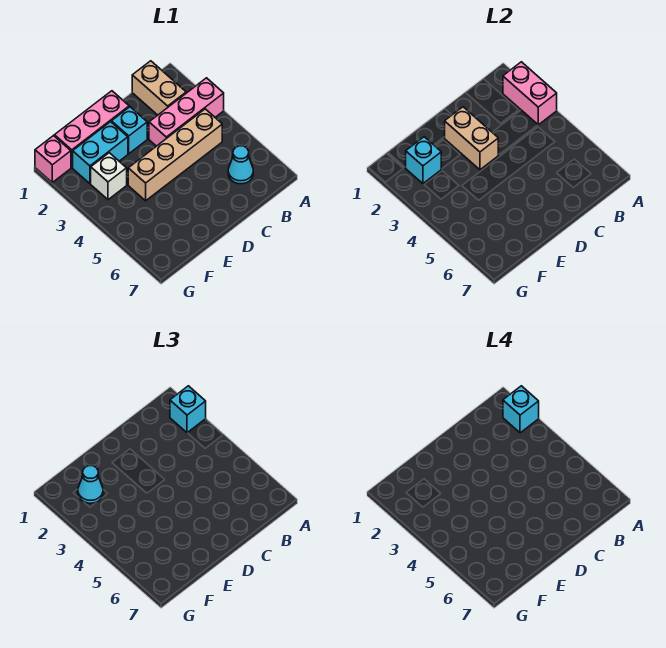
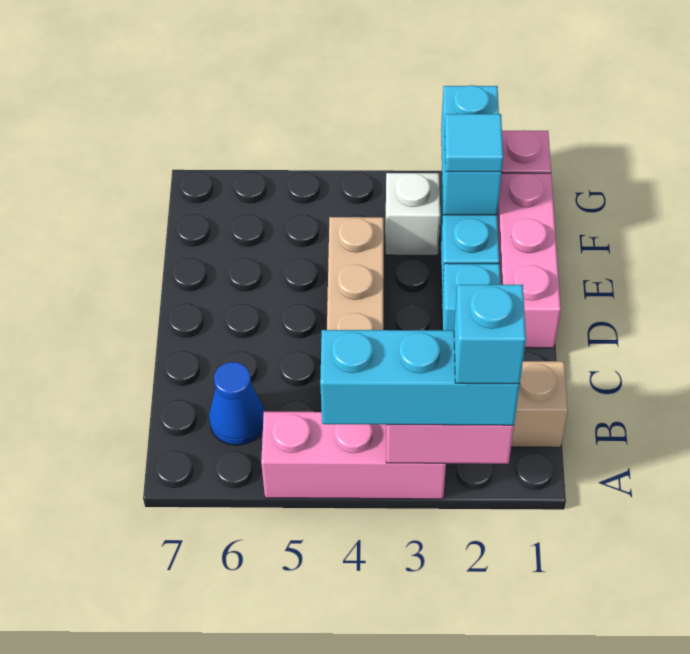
cyan brick A2 level 3 -> cyan brick A2:A4 level 3
pink brick A3:C3 level 1 -> pink brick A3:A5 level 1
cyan cone B6 level 1 -> blue cone B6 level 1
tan brick D2:D3 level 2 -> none
cyan brick F2 level 2 -> cyan brick F2:G2 level 2
cyan cone F2 level 3 -> cyan tile F2 level 3

